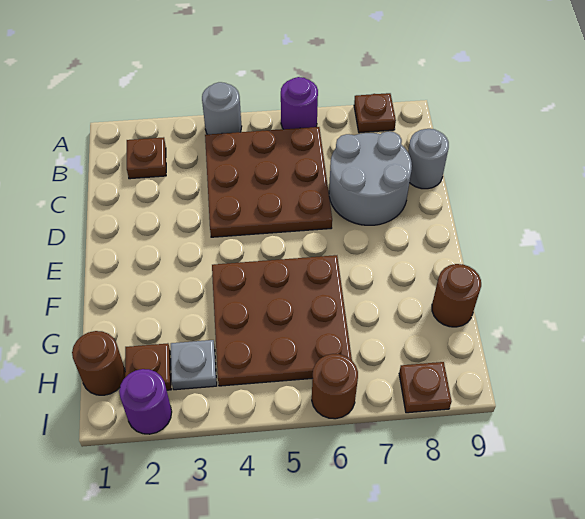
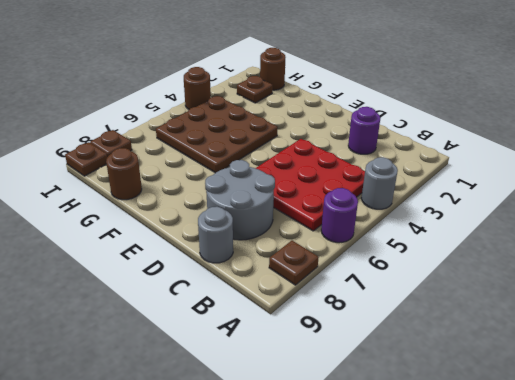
brown plate B2 level 1 -> brown plate I9 level 1
brown plate B4:D6 level 1 -> red plate B4:D6 level 1
grey plate H3 level 1 -> none
purple round brick I2 level 1 -> purple round brick C2 level 1
brown round brick I6 level 1 -> brown round brick I4 level 1

